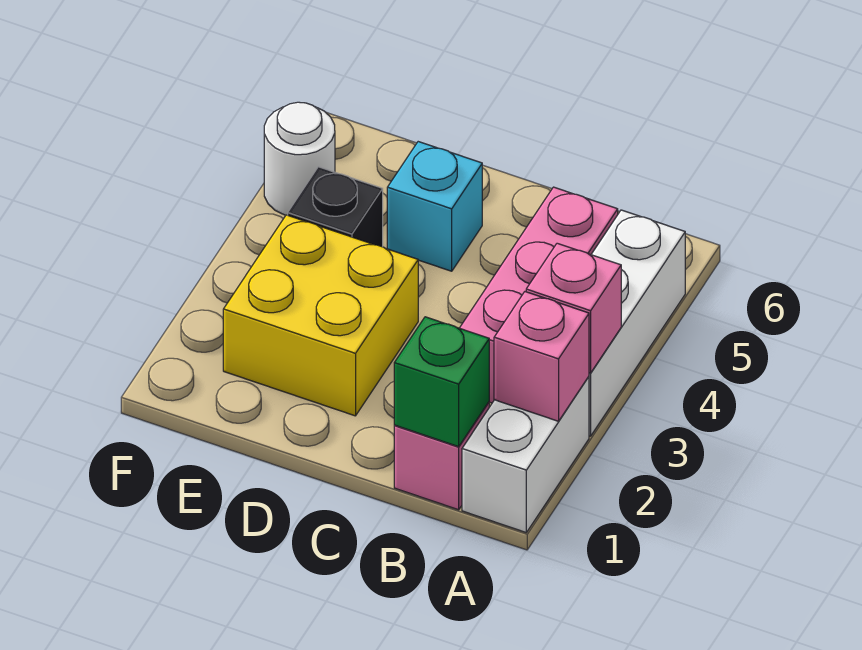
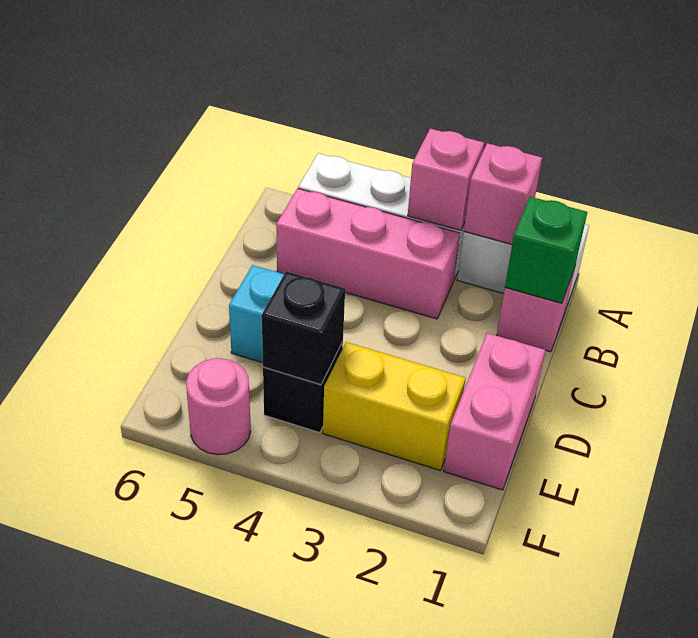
none -> pink brick D1:E1 level 1
yellow brick D2:E3 level 1 -> yellow brick E2:E3 level 1
none -> black brick E4 level 2
white round brick F5 level 1 -> pink round brick F5 level 1

